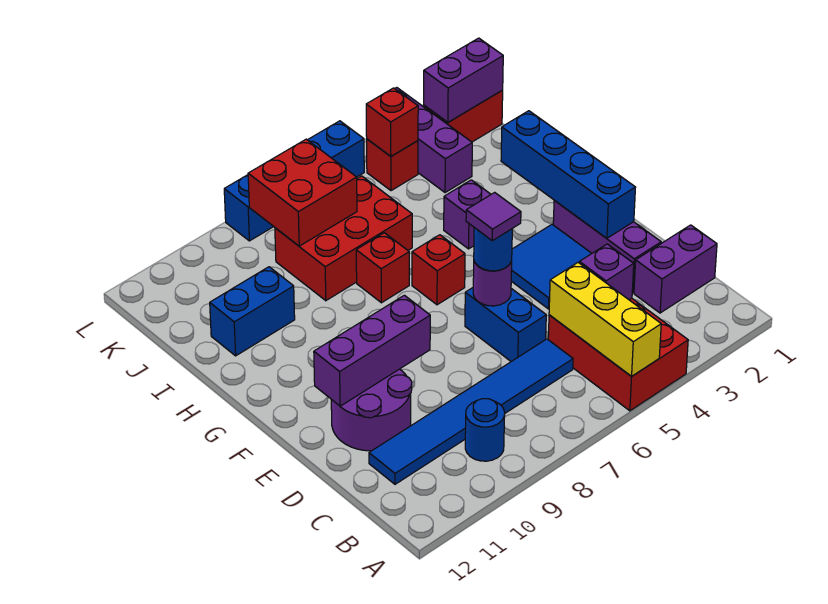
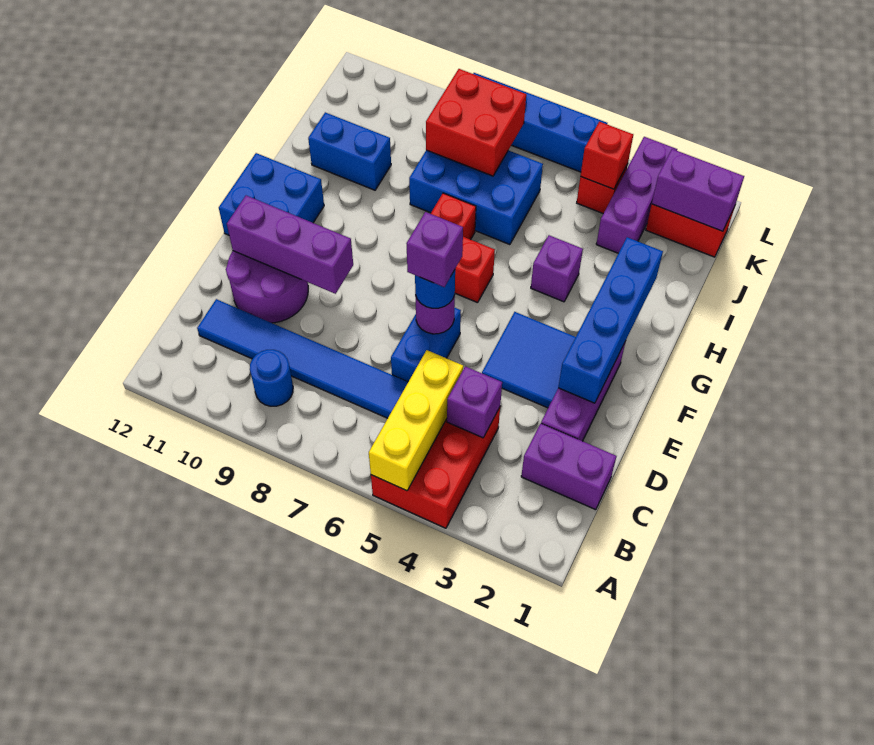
purple tile E6 level 4 -> purple brick E6 level 4
none -> blue brick F11:G12 level 1
red brick I6:J8 level 1 -> blue brick I6:J8 level 1

